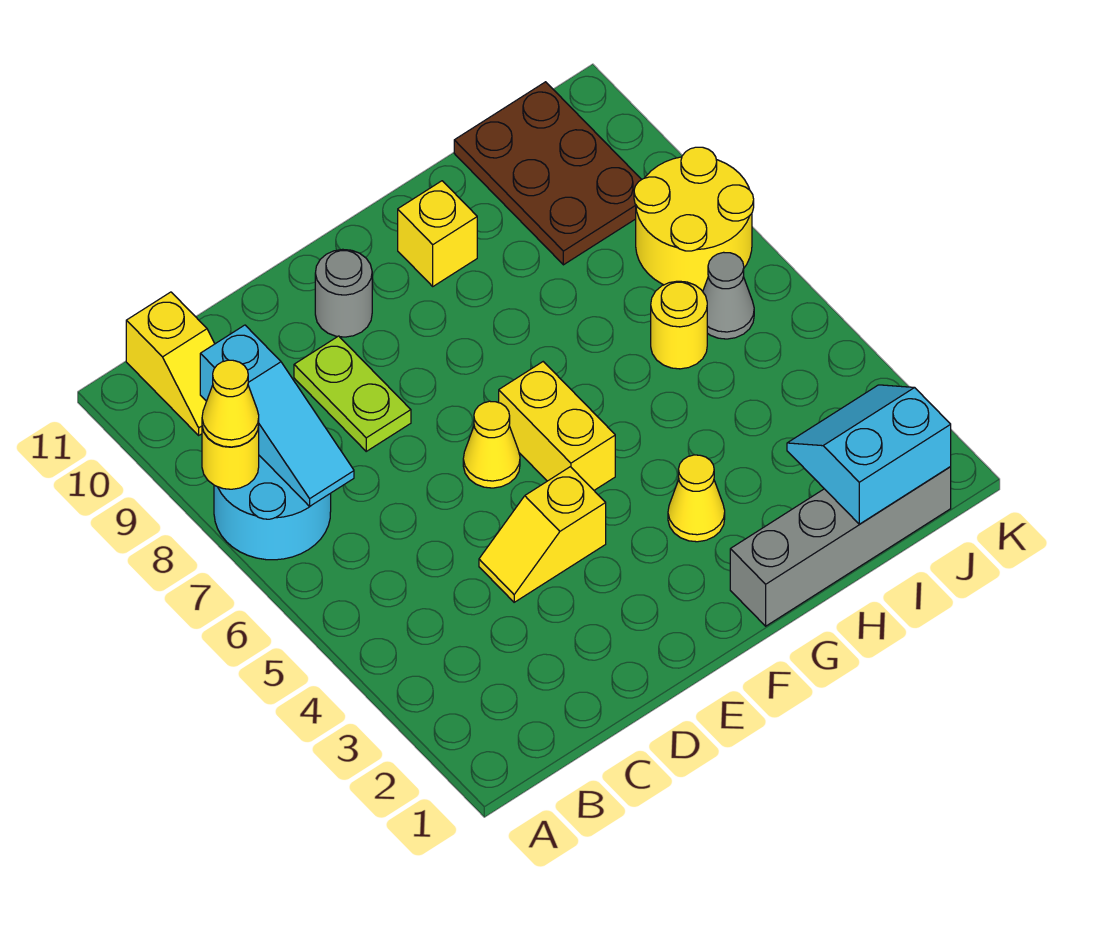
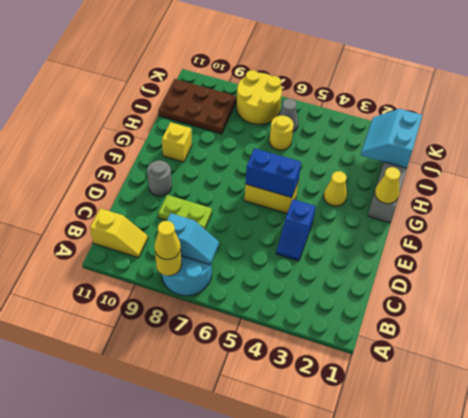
cyan slope B7:B9 level 2 top 9 -> cyan slope B7:B8 level 2 top 8
yellow slope D4:E4 level 1 top E -> blue slope D4:E4 level 1 top E
yellow cone E6 level 1 -> yellow cone G1 level 2
none -> blue brick F5:F6 level 2

